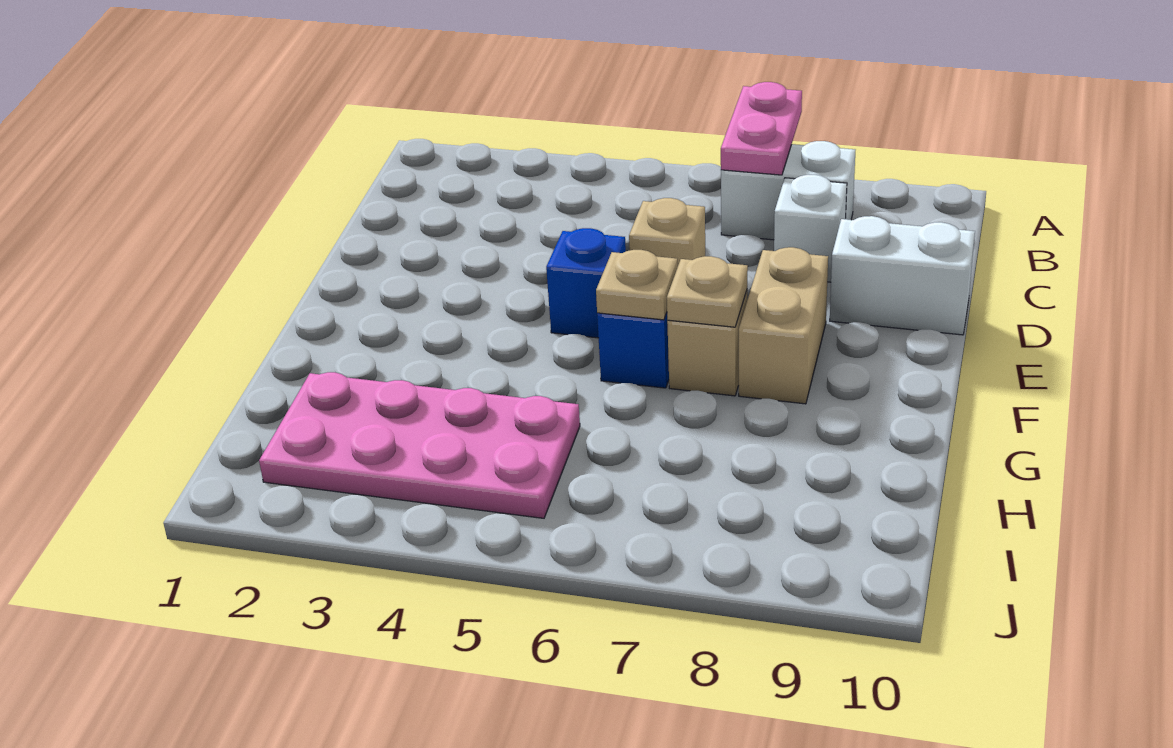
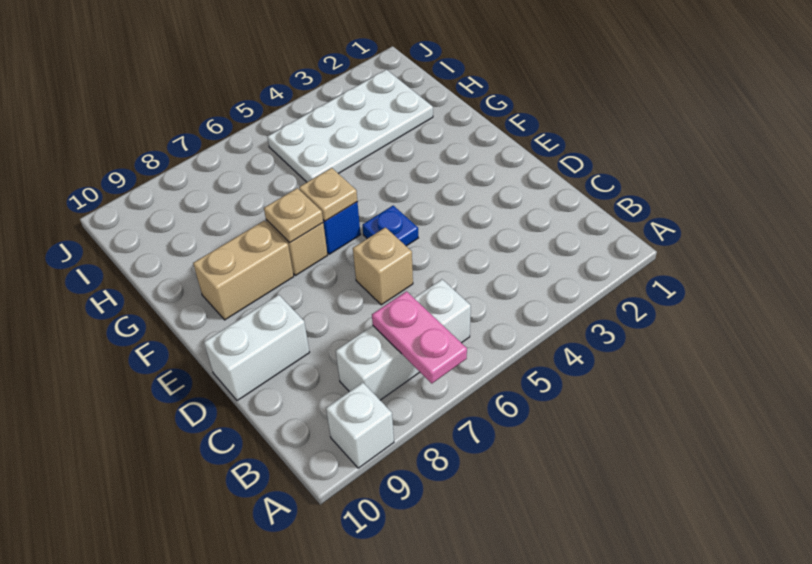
white brick B7:B8 level 1 -> white brick B6:B8 level 1
white brick C8 level 1 -> white brick A9 level 1
blue brick E5 level 1 -> blue plate E5 level 1
tan brick E8:F8 level 1 -> tan brick F8:F9 level 1
pink plate H2:I5 level 1 -> white plate H2:I5 level 1

